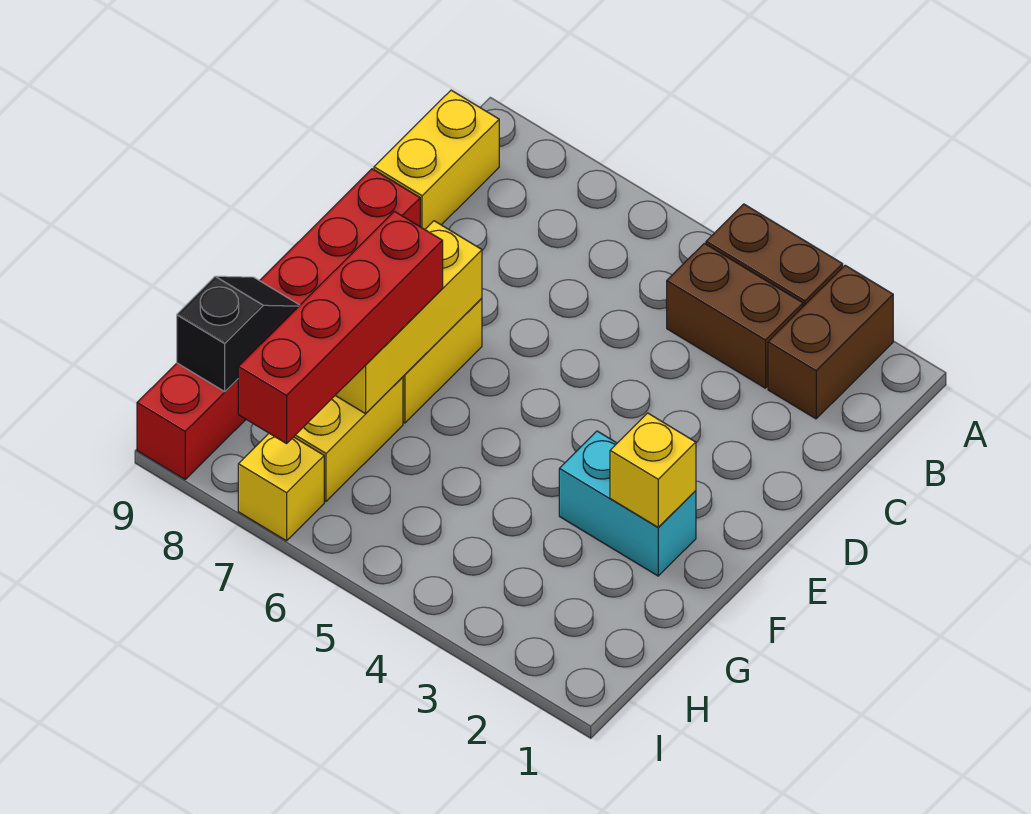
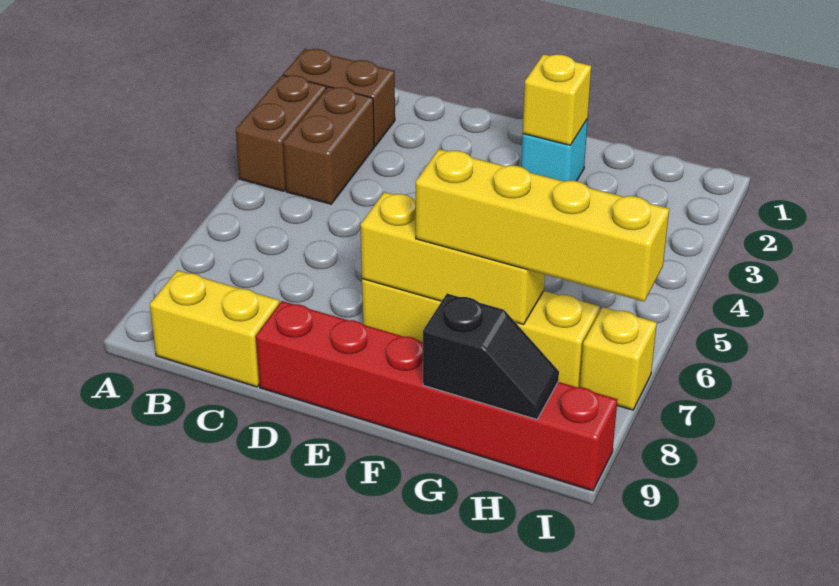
cyan brick F2:F3 level 1 -> cyan brick F2 level 1
red brick F7:I7 level 3 -> yellow brick F7:I7 level 3
black slope G9:H9 level 2 top H -> black slope G9:H9 level 2 top G

